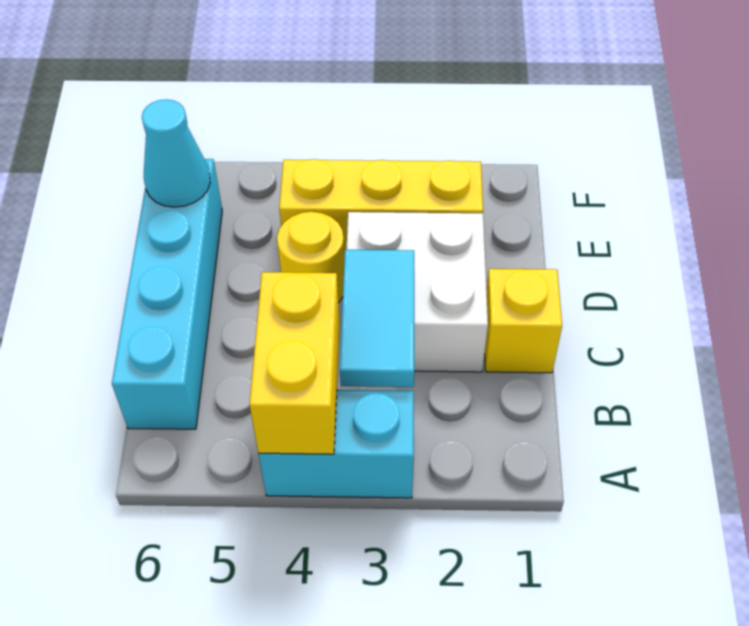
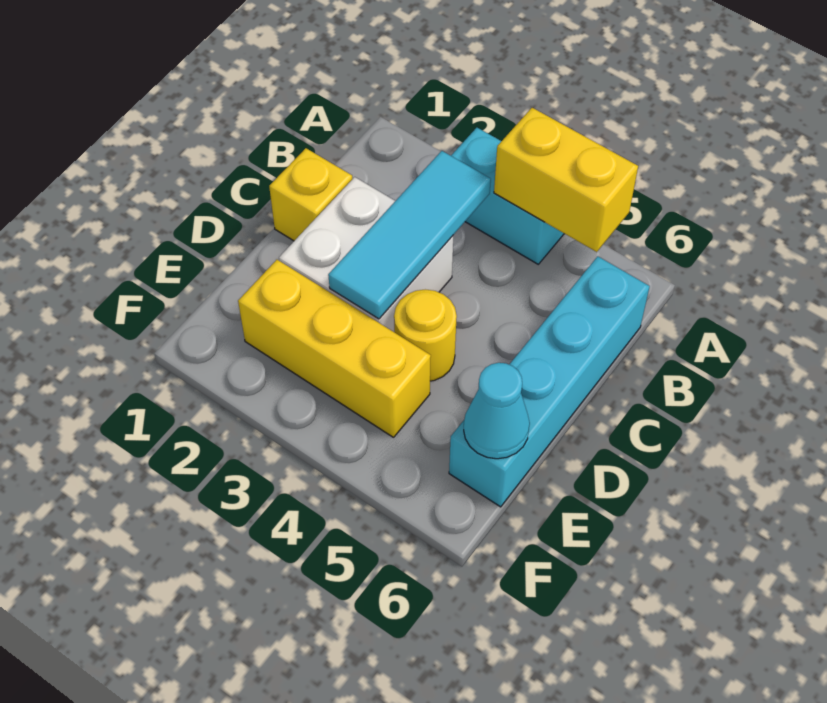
yellow brick A4:B4 level 2 -> yellow brick A4:A5 level 2
cyan tile B3:C3 level 2 -> cyan tile B3:D3 level 2

